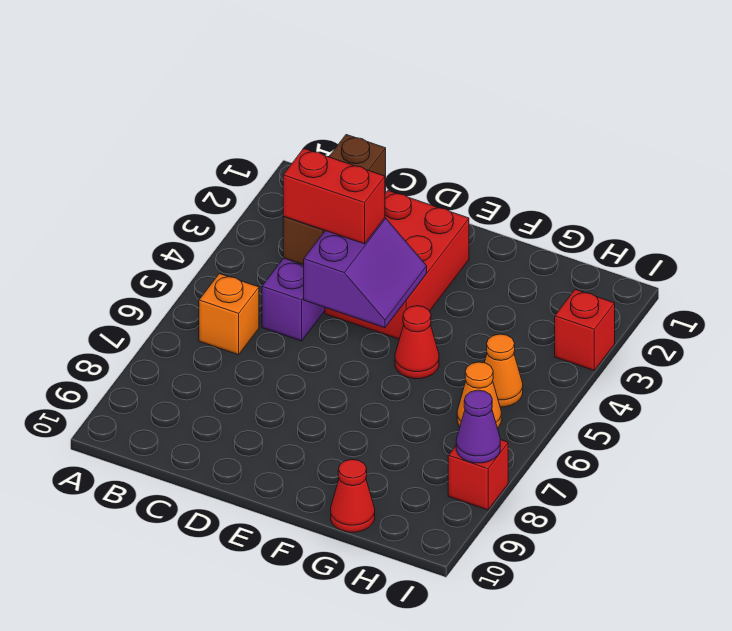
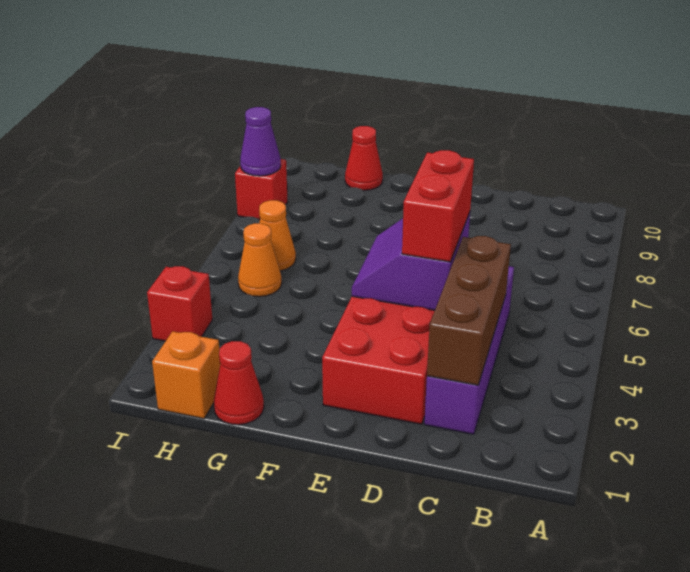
orange brick B6 level 1 -> orange brick H1 level 1
red brick C4:D4 level 3 -> red brick D4:D5 level 3
red cone F5 level 1 -> red cone G1 level 1

